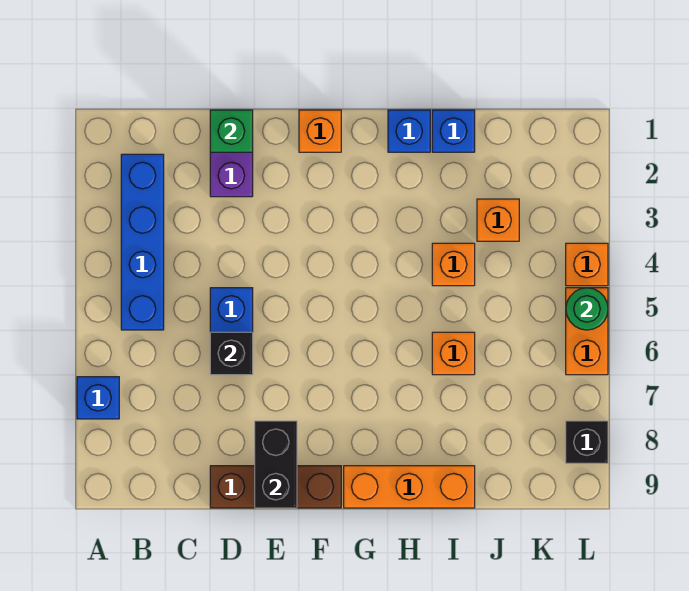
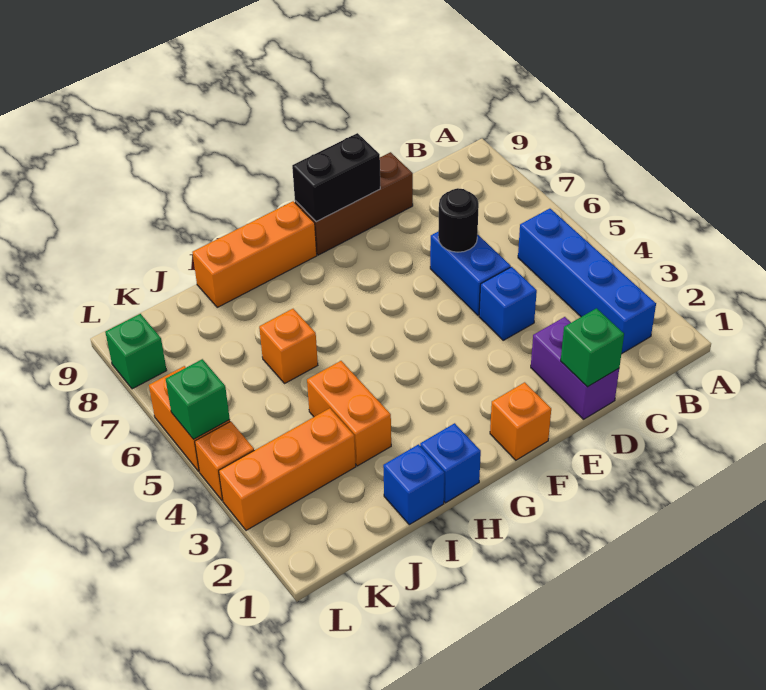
blue brick A7 level 1 -> blue brick D4 level 1
black brick D6 level 2 -> black round brick D6 level 2
black brick E8:E9 level 2 -> black brick E9:F9 level 2
orange brick I4 level 1 -> orange brick I3:I4 level 1
orange brick J3 level 1 -> orange brick J3:L3 level 1
green round brick L5 level 2 -> green brick L5 level 2
black brick L8 level 1 -> green brick L8 level 1

